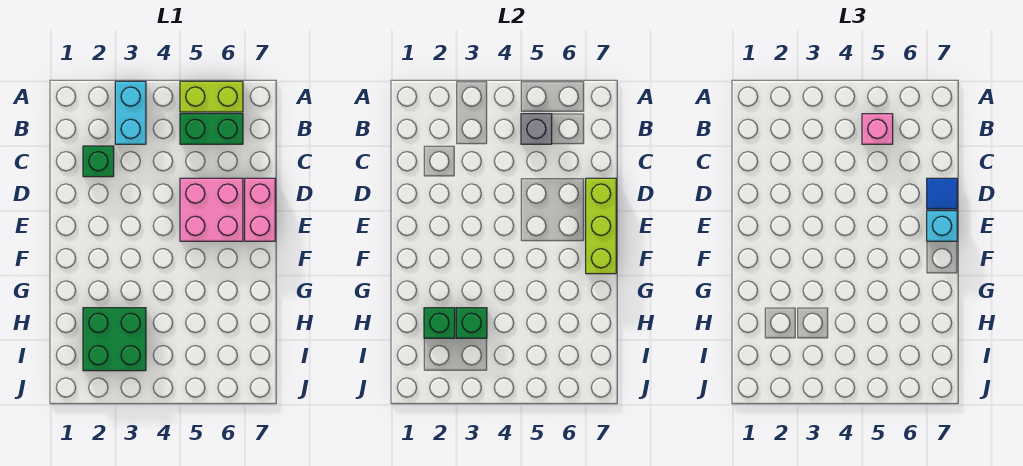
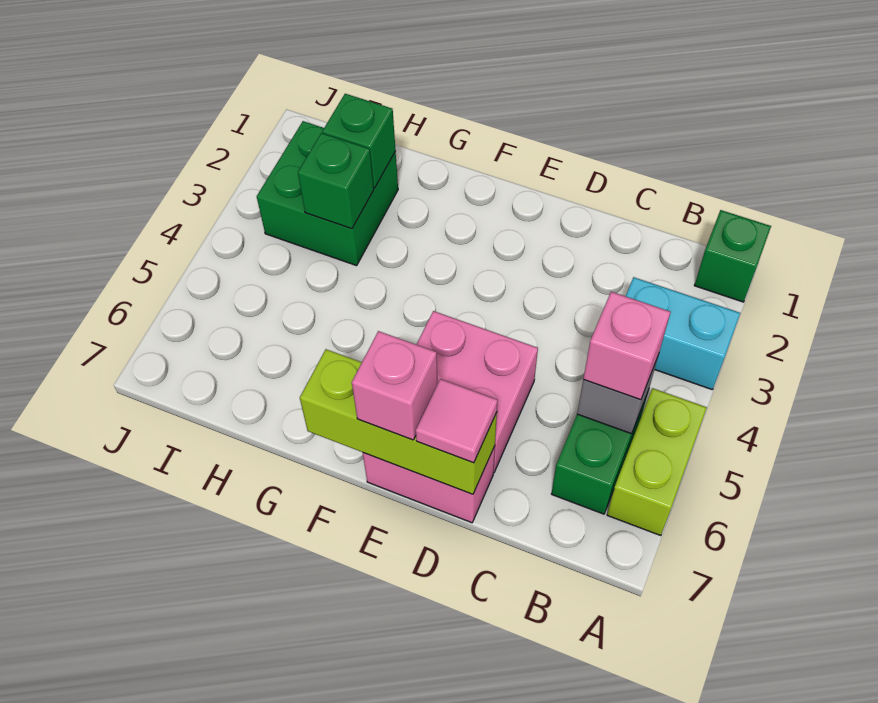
green brick C2 level 1 -> green brick A1 level 1
blue tile D7 level 3 -> pink tile D7 level 3
cyan brick E7 level 3 -> pink brick E7 level 3

